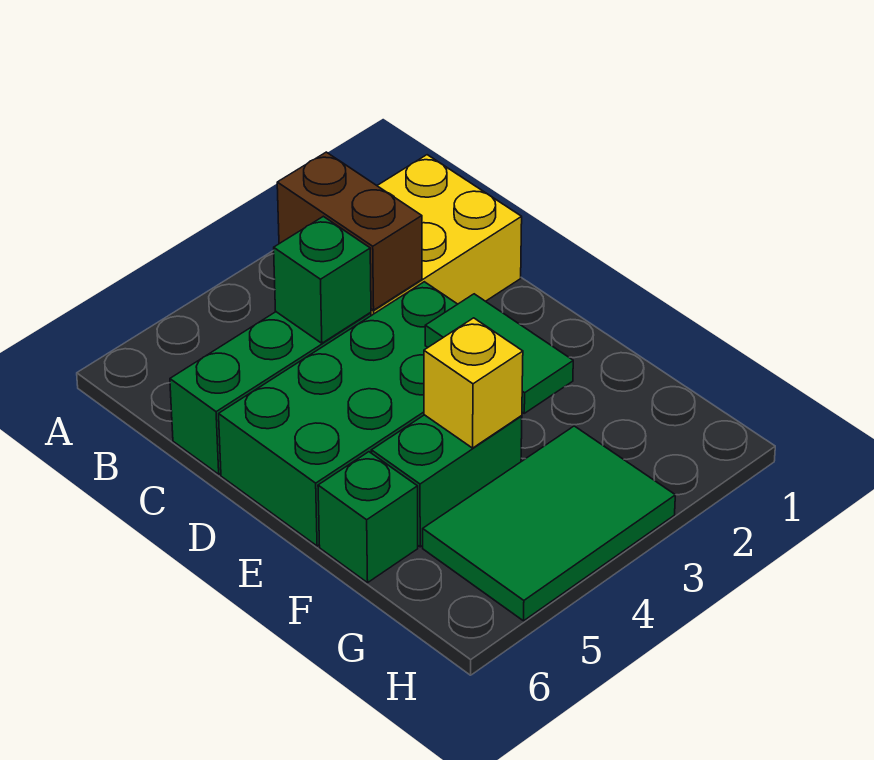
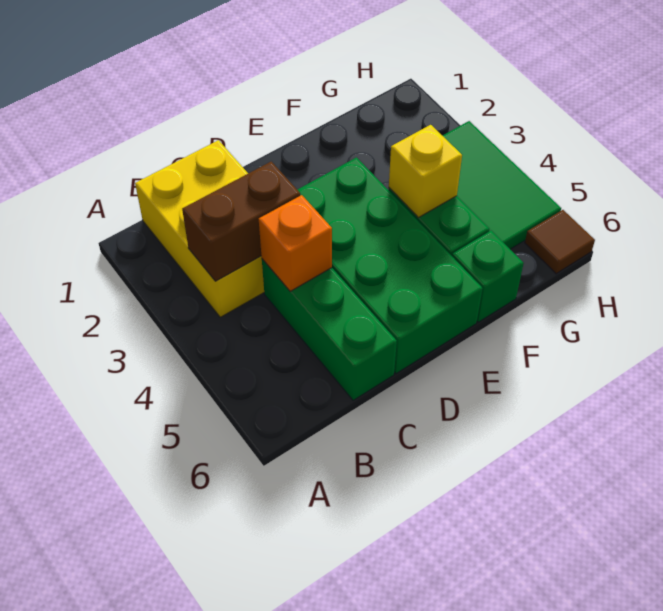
green brick C4 level 2 -> orange brick C4 level 2
green tile E3:F3 level 2 -> none
none -> brown tile H6 level 1

